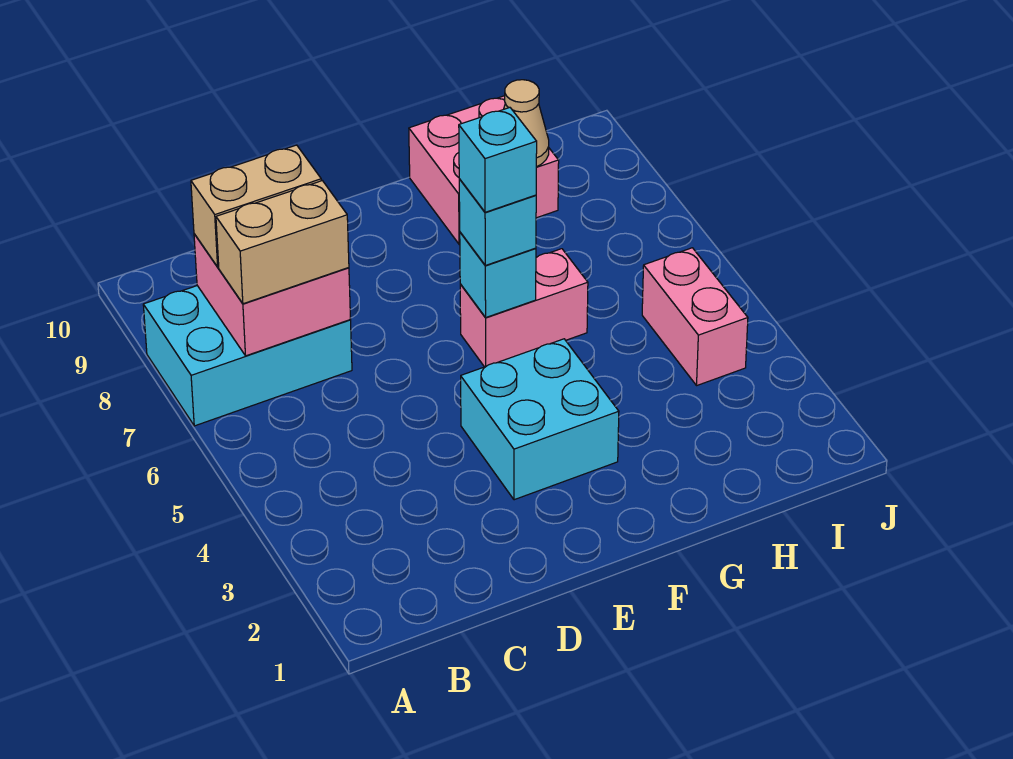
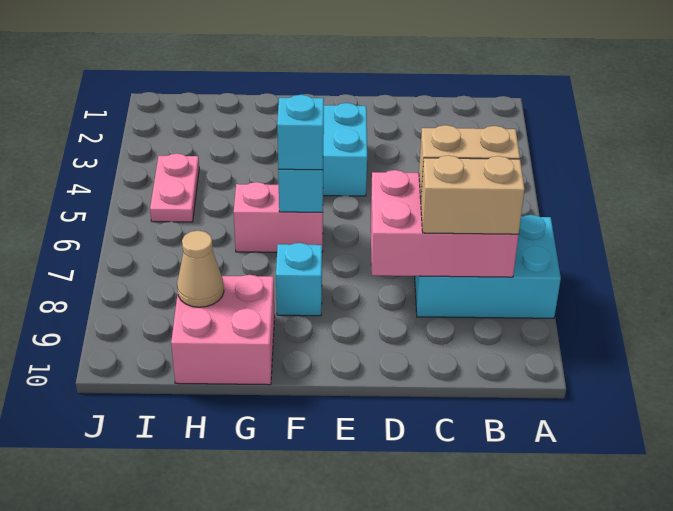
pink brick B7:C8 level 2 -> pink brick B7:D8 level 2
cyan brick F6 level 4 -> cyan brick F8 level 1
pink brick I4:I5 level 1 -> pink plate I4:I5 level 1

